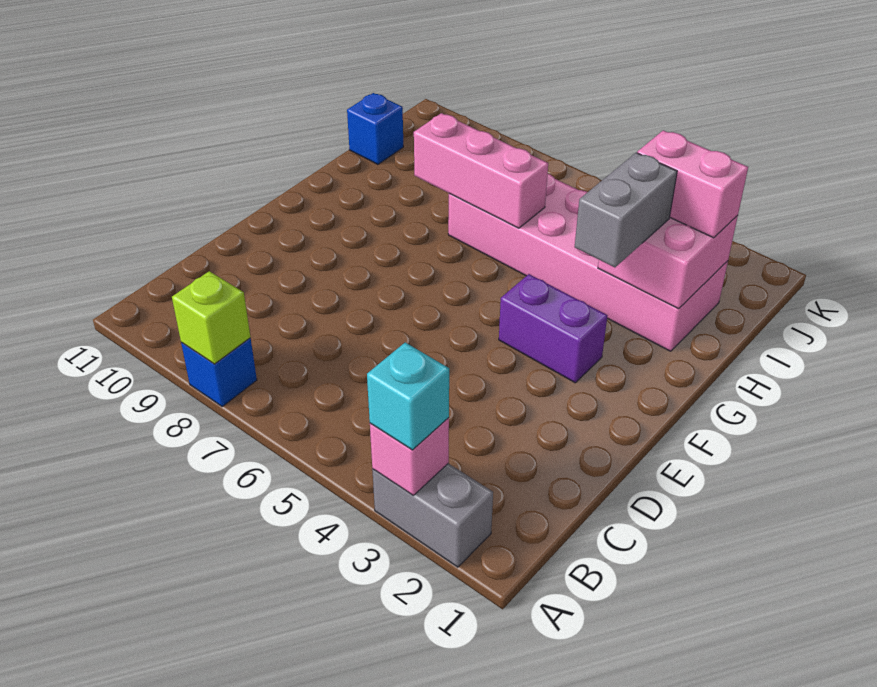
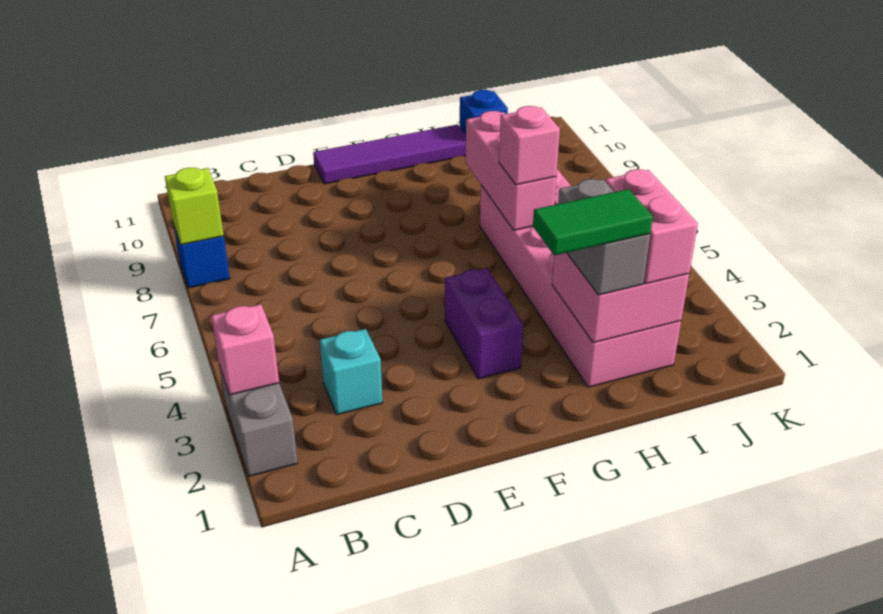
cyan brick A3 level 3 -> cyan brick C3 level 1
none -> purple tile E11:H11 level 1
none -> green tile G2:H2 level 4
grey brick G3:H3 level 3 -> grey brick H2:H3 level 3
none -> pink brick H6 level 3

